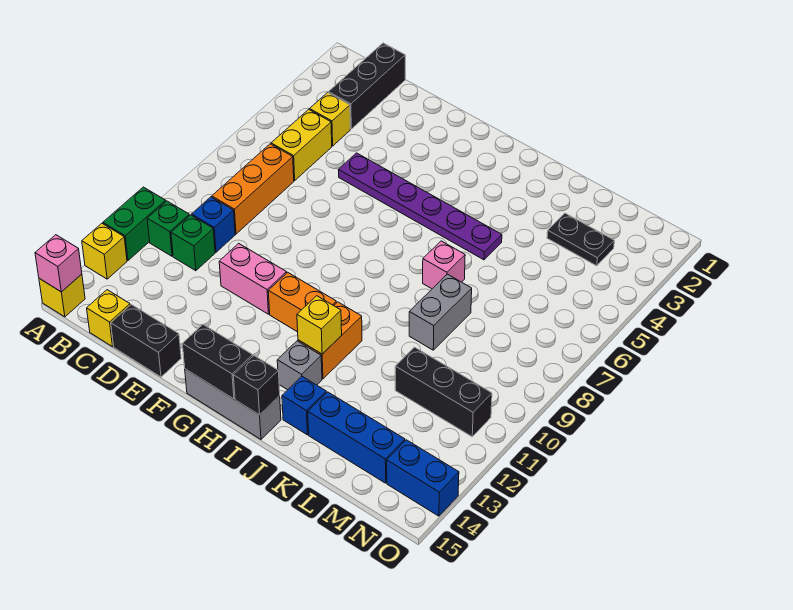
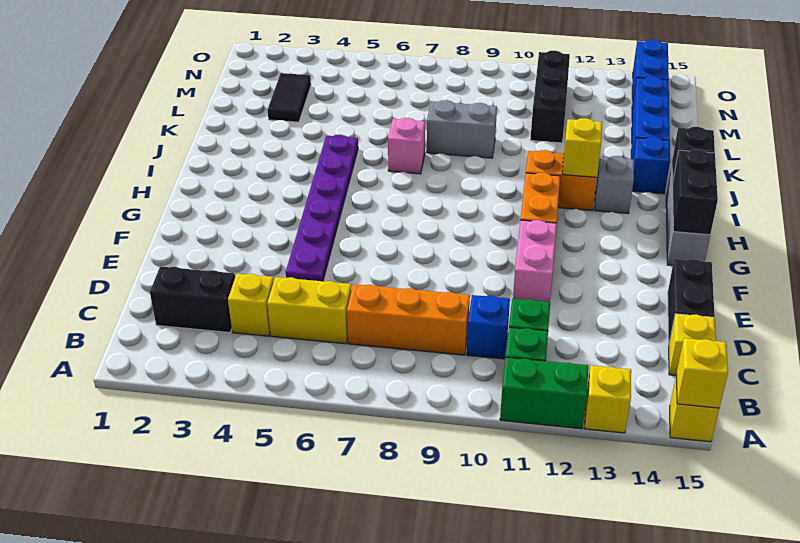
pink brick A15 level 2 -> yellow brick A15 level 2
black brick C1:C3 level 1 -> black brick C2:C3 level 1
black plate L3:M3 level 1 -> black tile L3:M3 level 1

